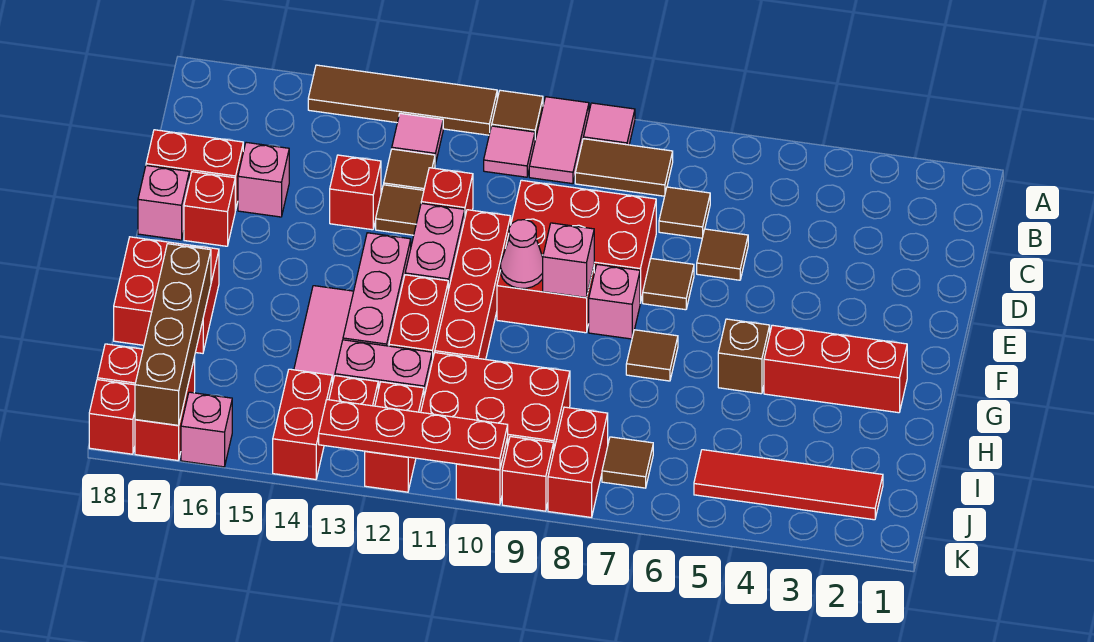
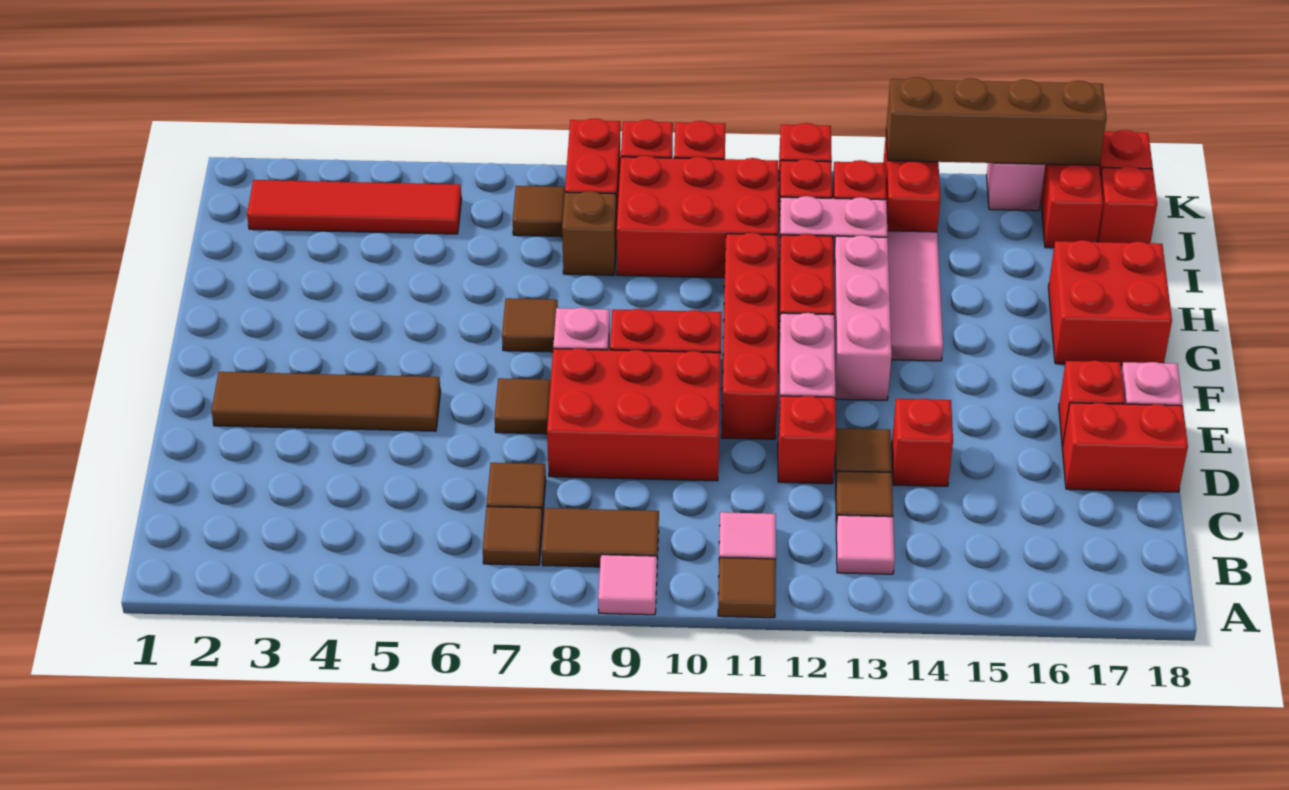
pink tile A10:B10 level 1 -> none
brown tile A12:A15 level 1 -> brown tile E2:E5 level 1
brown tile D6 level 1 -> brown tile B7 level 1
pink brick D16 level 1 -> none
pink brick F9 level 2 -> none
pink cone F10 level 2 -> none
red brick G2:G4 level 1 -> none
brown brick G5 level 1 -> brown brick I8 level 1
brown brick H17:K17 level 2 -> brown brick K14:K17 level 2
red plate K10:K13 level 2 -> none

